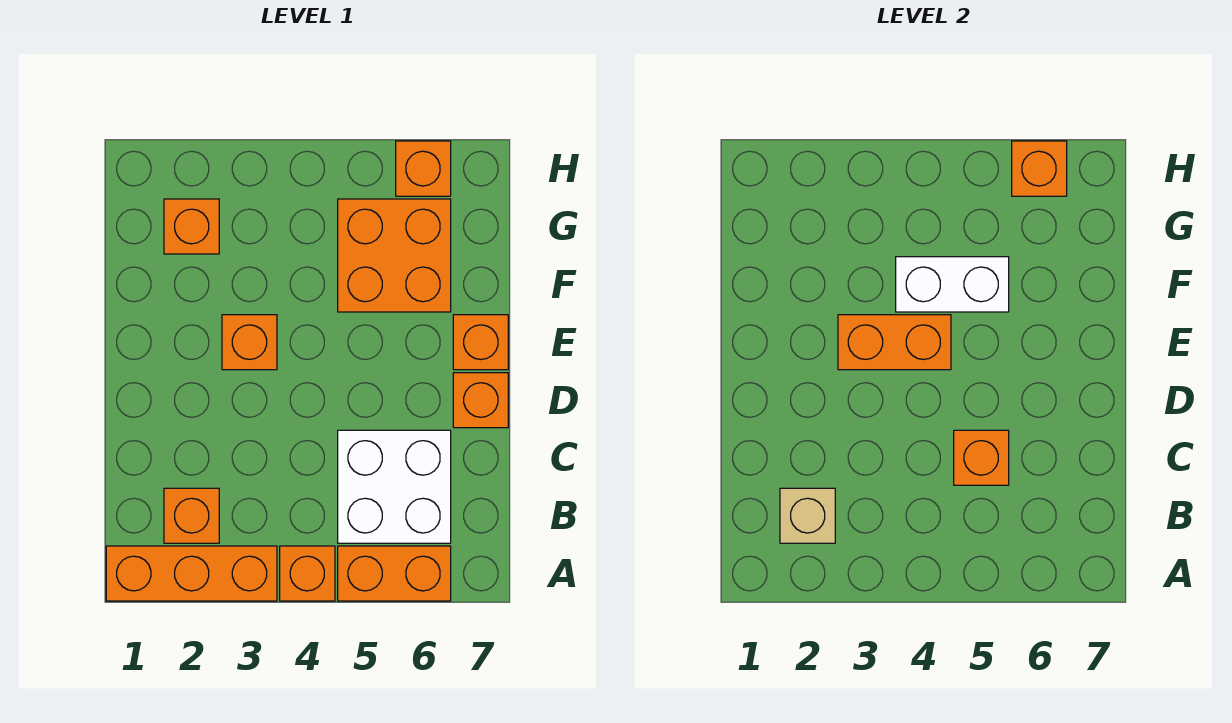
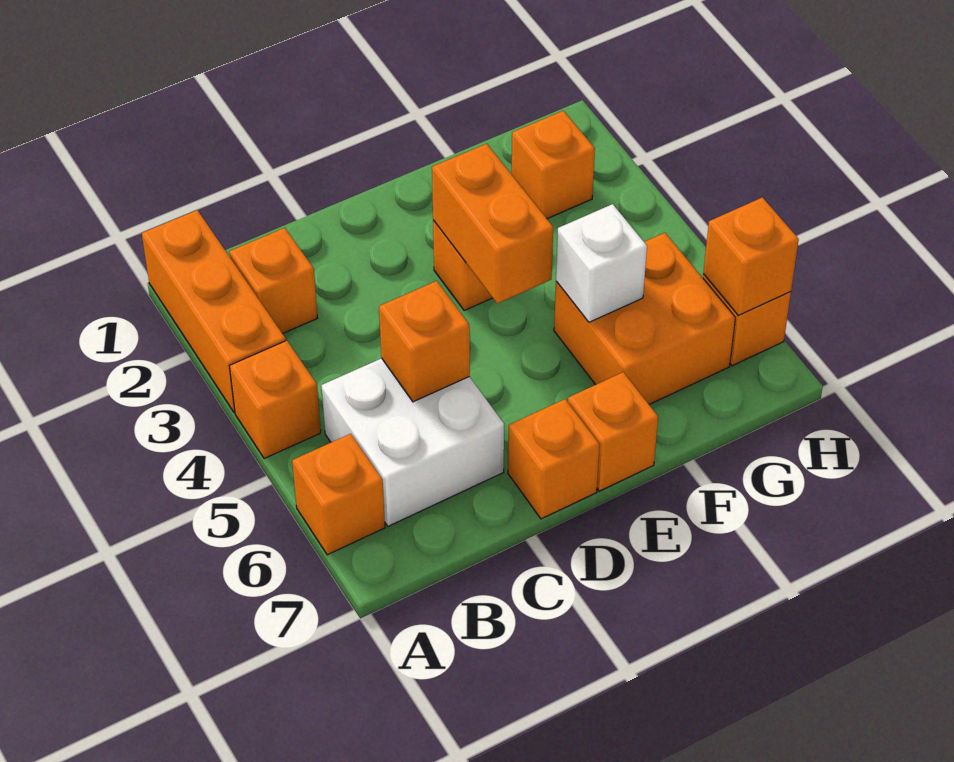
orange brick A5:A6 level 1 -> orange brick A6 level 1
tan brick B2 level 2 -> none
white brick F4:F5 level 2 -> white brick F5 level 2

